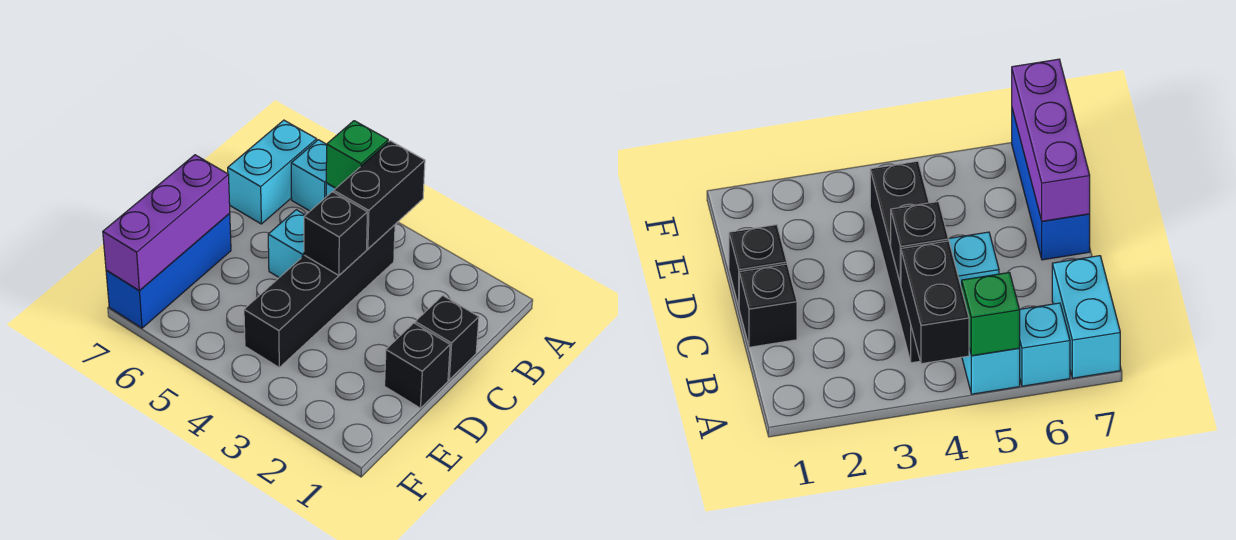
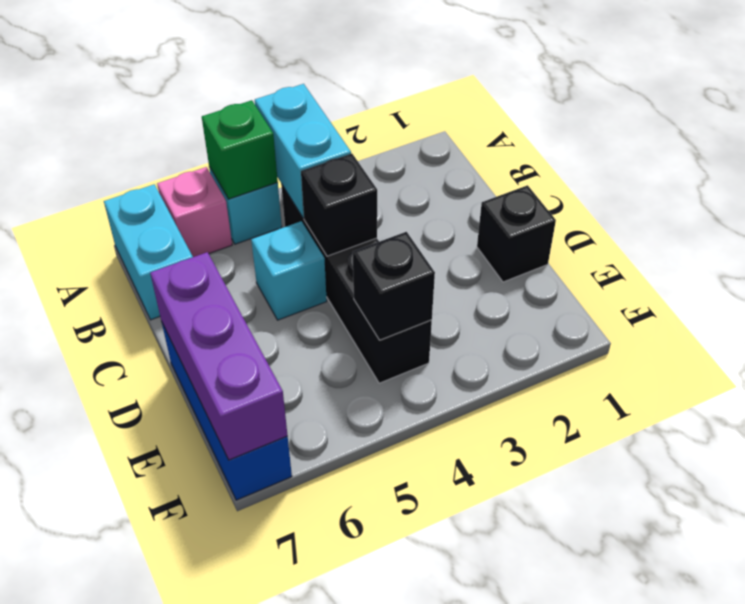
black brick A4:B4 level 2 -> cyan brick A4:B4 level 2
cyan brick A6 level 1 -> pink brick A6 level 1
black brick C1 level 1 -> black brick E4 level 2

